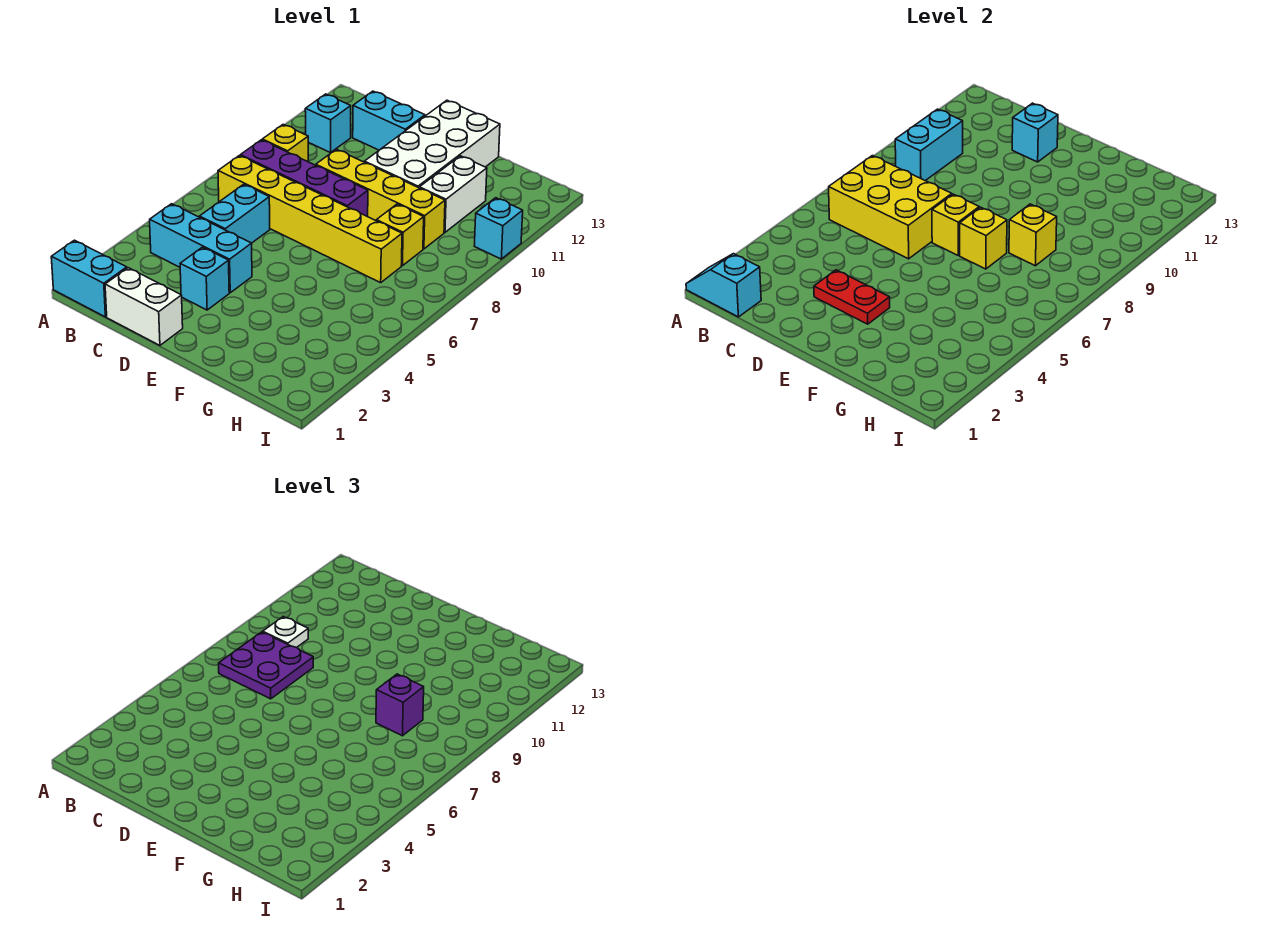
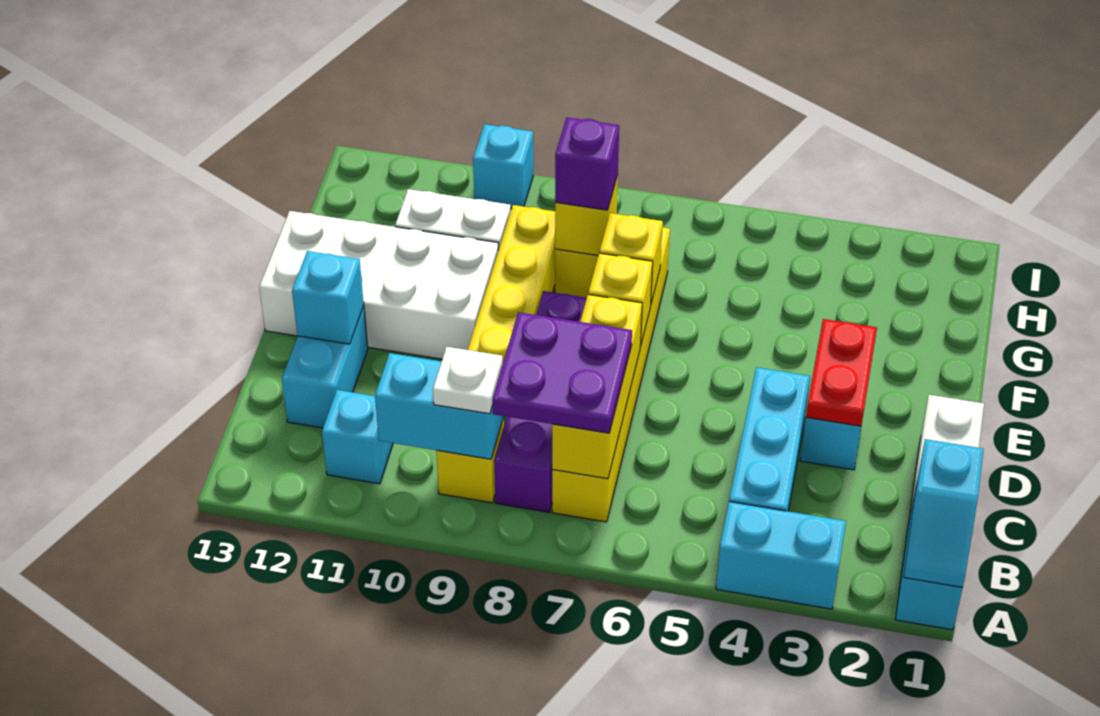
yellow brick B6:D7 level 2 -> yellow brick B7:D7 level 2
cyan brick C5:C6 level 1 -> cyan brick A3:A4 level 1

